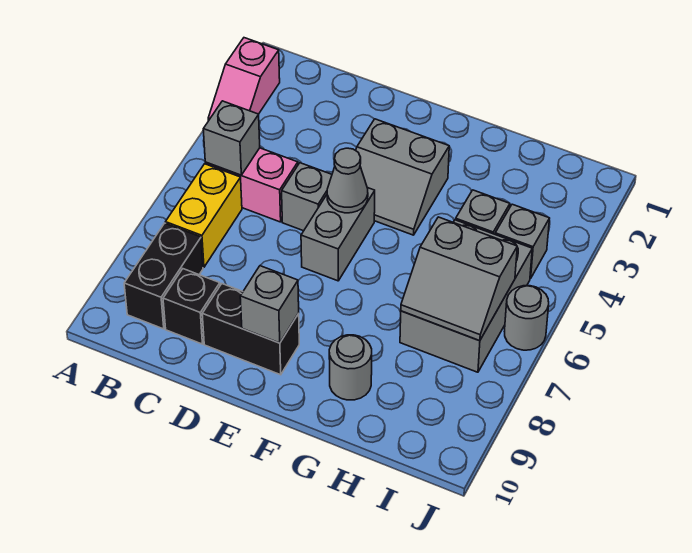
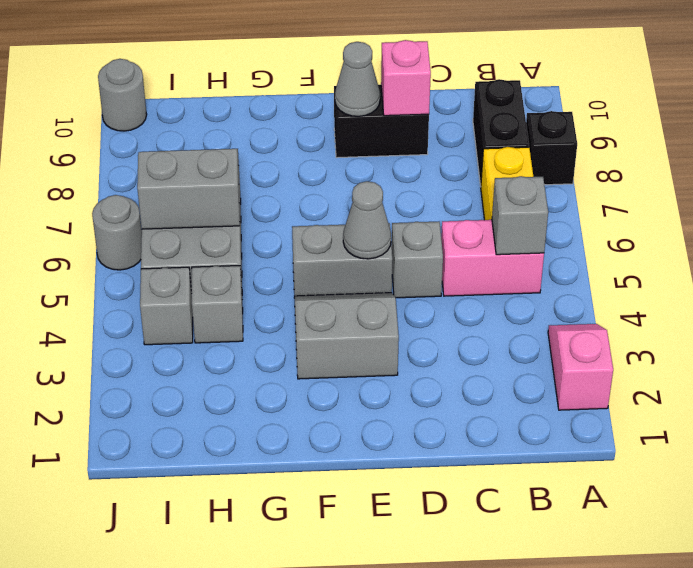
black brick C9 level 1 -> black brick A8 level 1
none -> pink brick D9 level 2
grey brick E5:E6 level 1 -> grey brick E5:F5 level 1
grey brick E9 level 2 -> grey cone E9 level 2
grey round brick G9 level 1 -> grey round brick J10 level 1

